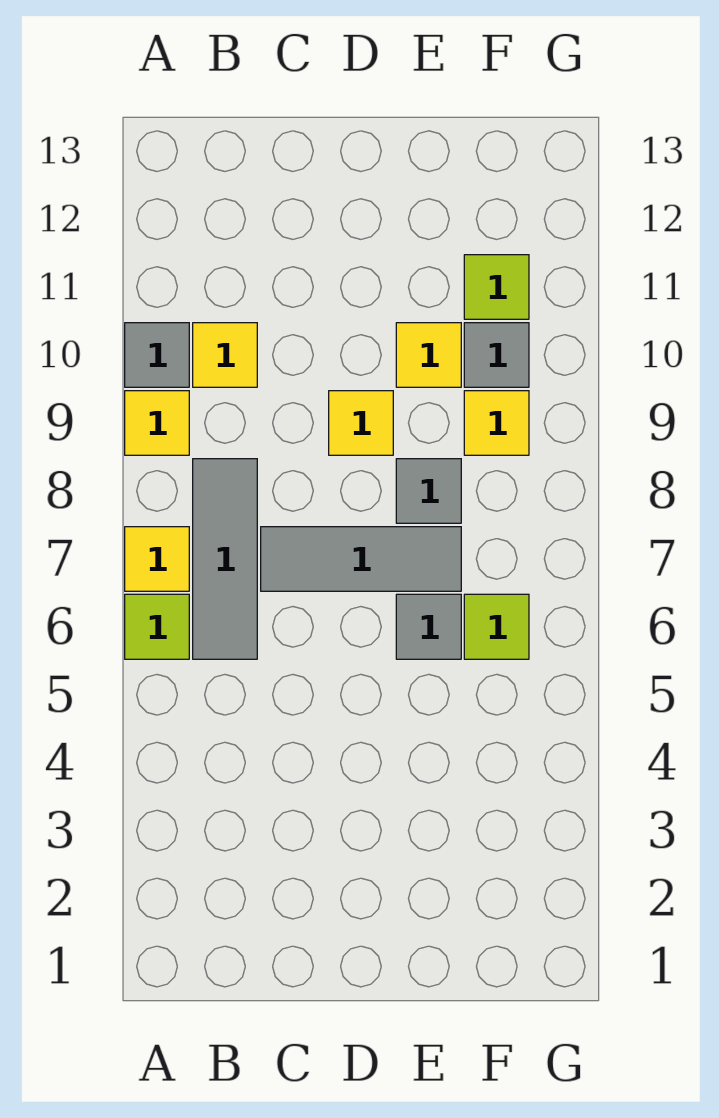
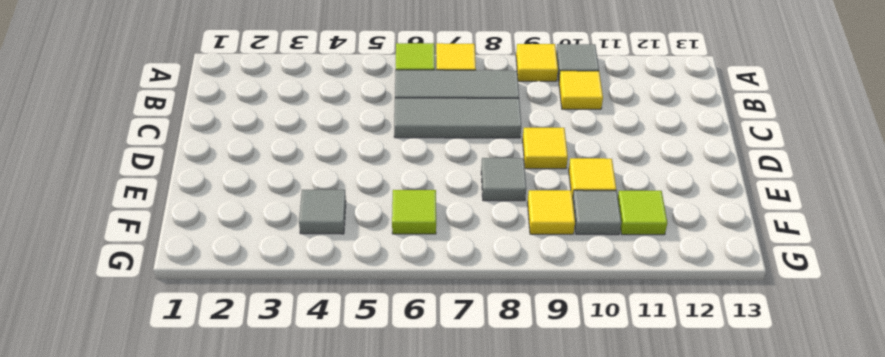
grey tile C7:E7 level 1 -> grey tile C6:C8 level 1
grey tile E6 level 1 -> grey tile F4 level 1

